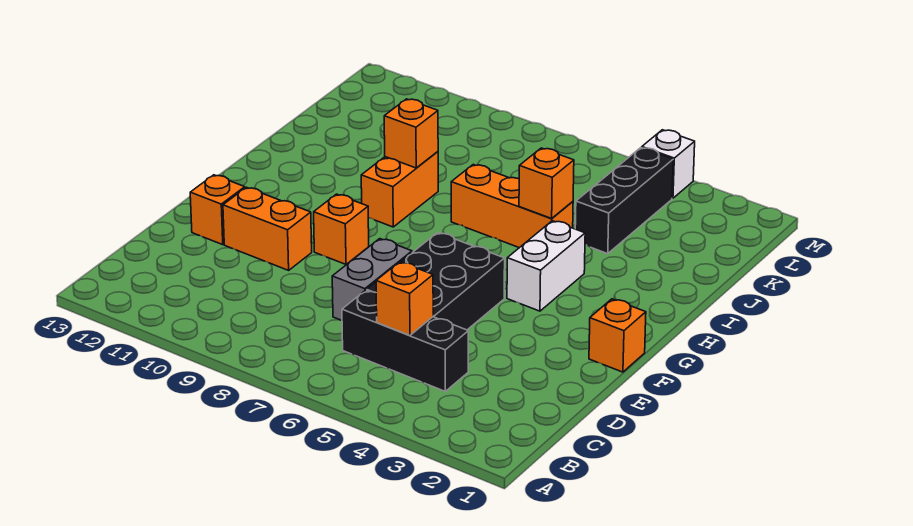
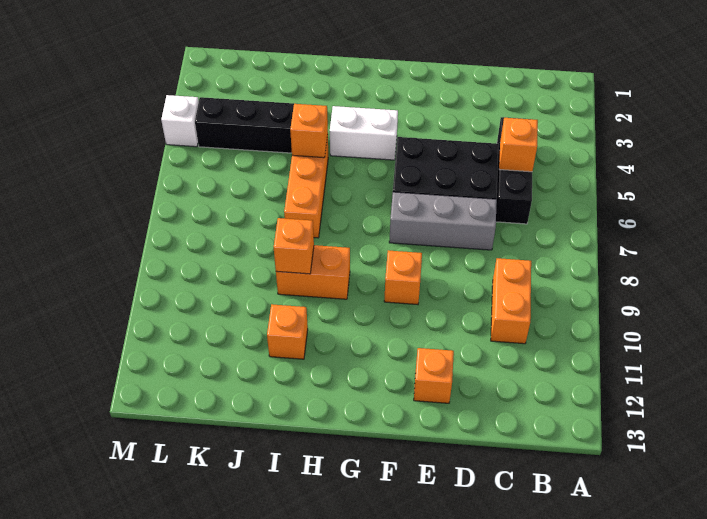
grey brick D7:E7 level 1 -> grey brick D7:F7 level 1
orange brick E10:E11 level 1 -> orange brick C9:C10 level 1
orange brick F1 level 1 -> orange brick I11 level 1

